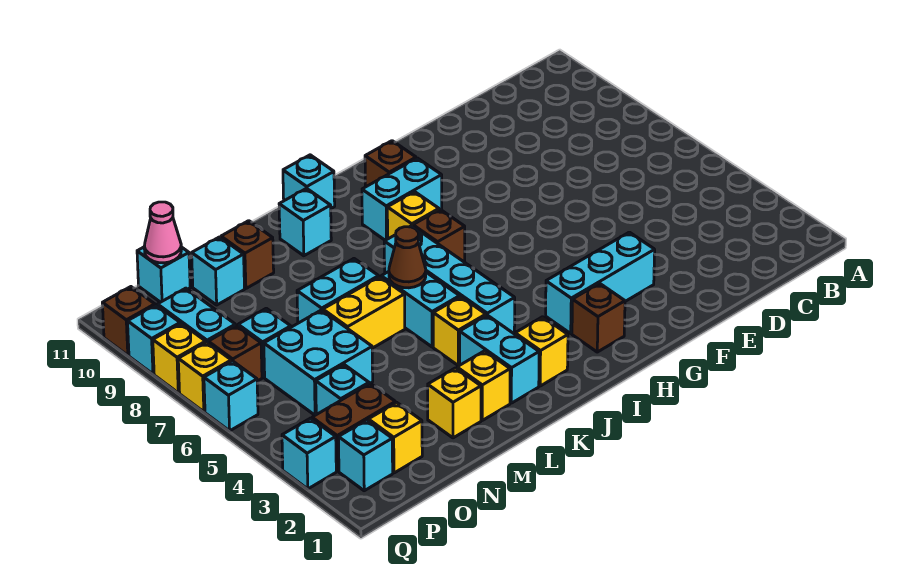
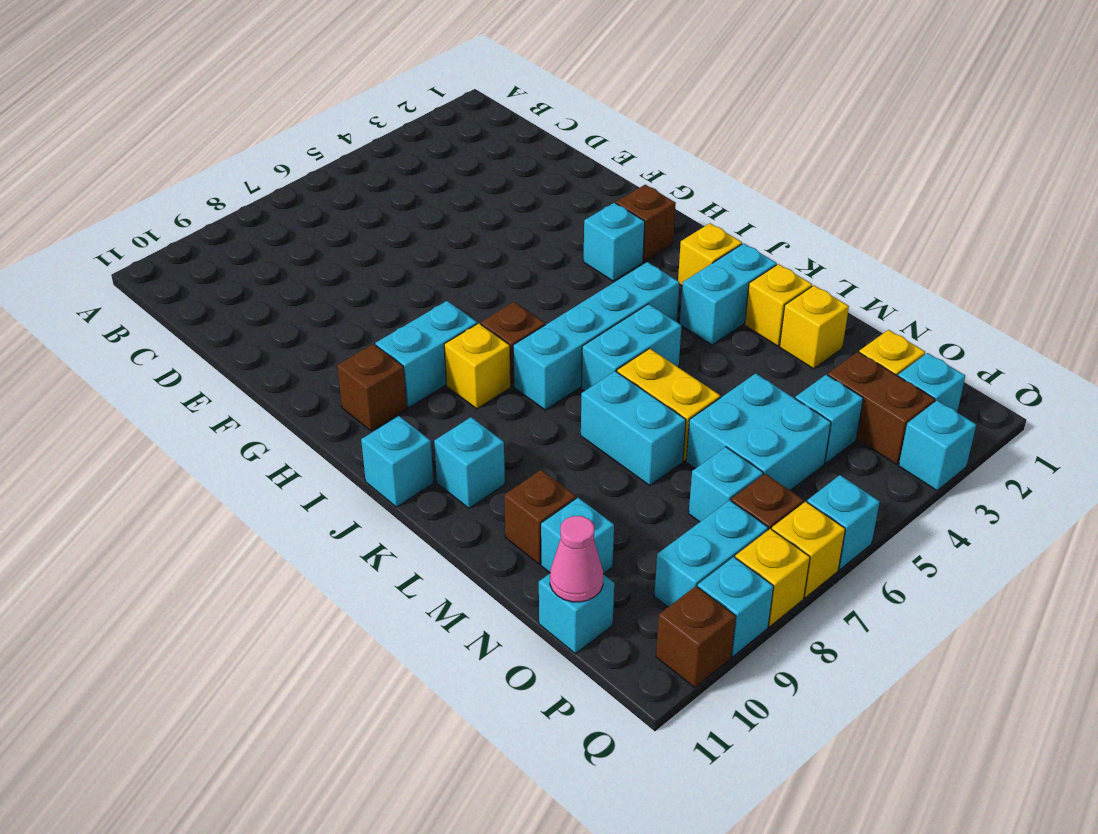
cyan brick F3:H3 level 1 -> cyan brick H3 level 1
cyan brick H9:I9 level 1 -> cyan brick H8:H9 level 1
yellow brick K4 level 1 -> none
brown cone K6 level 2 -> none

